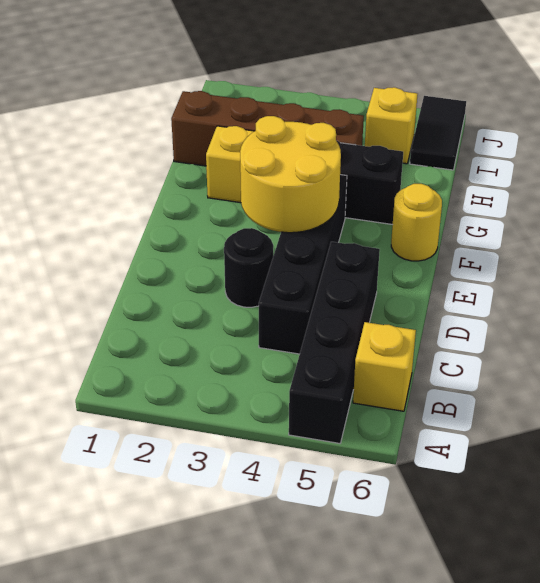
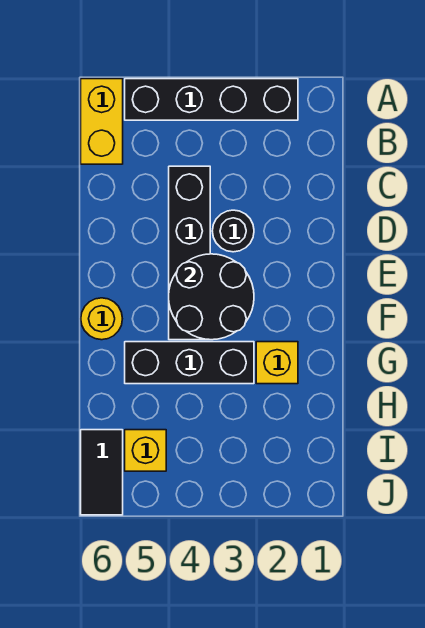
black brick A5:D5 level 1 -> black brick A2:A5 level 1
yellow brick B6 level 1 -> yellow brick A6:B6 level 1
yellow round brick E3:F4 level 2 -> black round brick E3:F4 level 2
brown brick H1:H4 level 1 -> none

